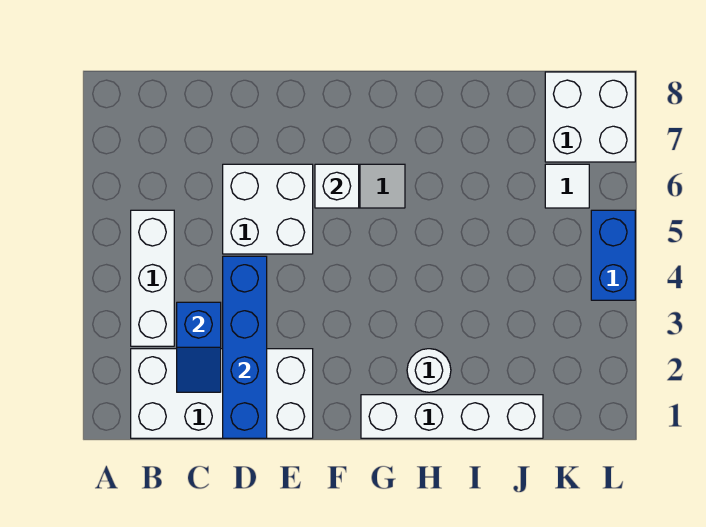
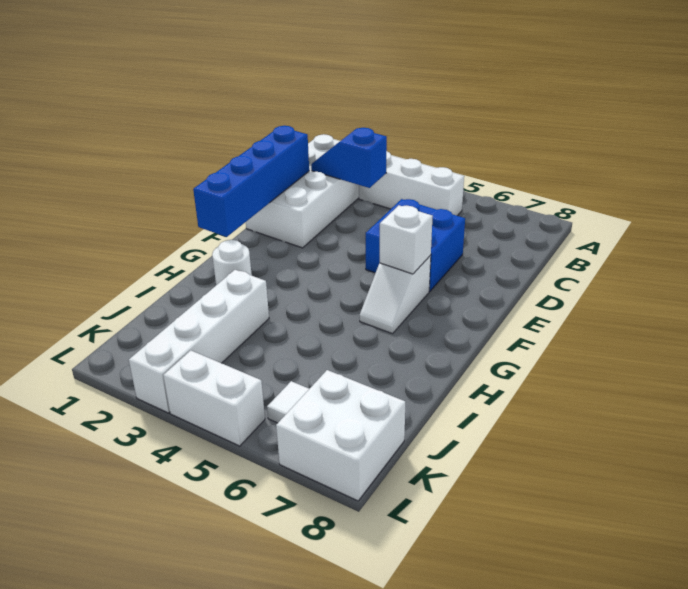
blue brick D1:D4 level 2 -> blue brick D1:G1 level 2
white brick D5:E6 level 1 -> blue brick D5:E6 level 1
white brick G1:J1 level 1 -> white brick I3:L3 level 1
blue brick L4:L5 level 1 -> white brick L4:L5 level 1

